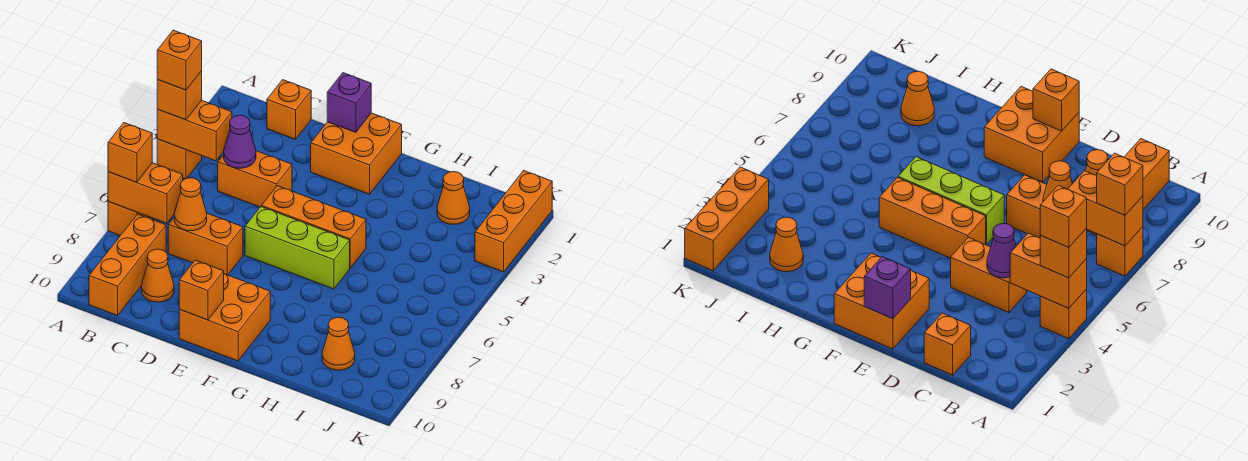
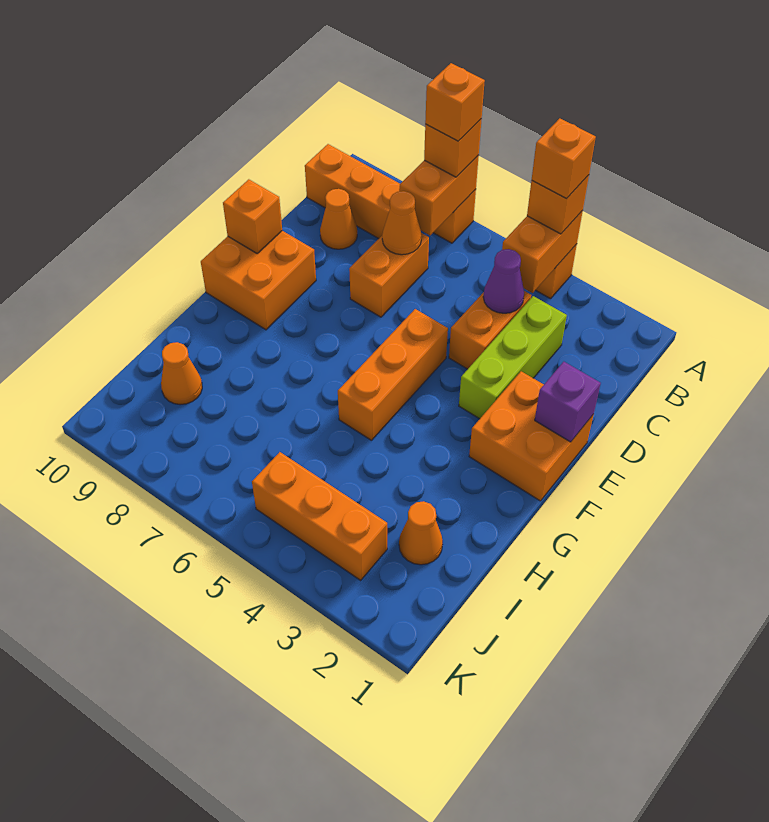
orange brick C1 level 1 -> orange brick A7 level 4
lime brick E6:G6 level 1 -> lime brick C3:E3 level 1
orange brick K1:K3 level 1 -> orange brick J3:J5 level 1

